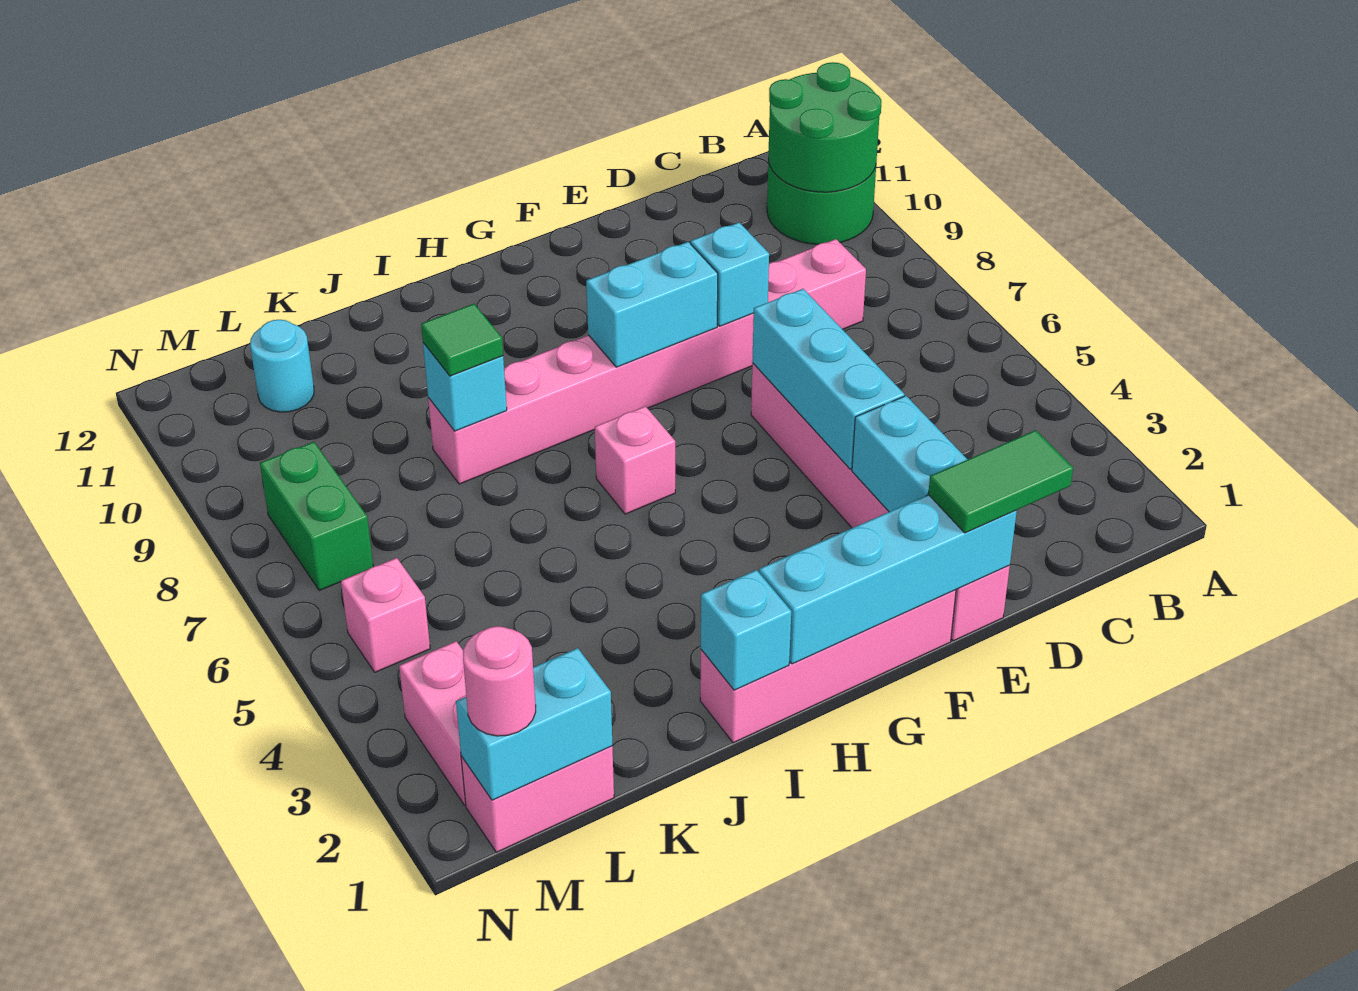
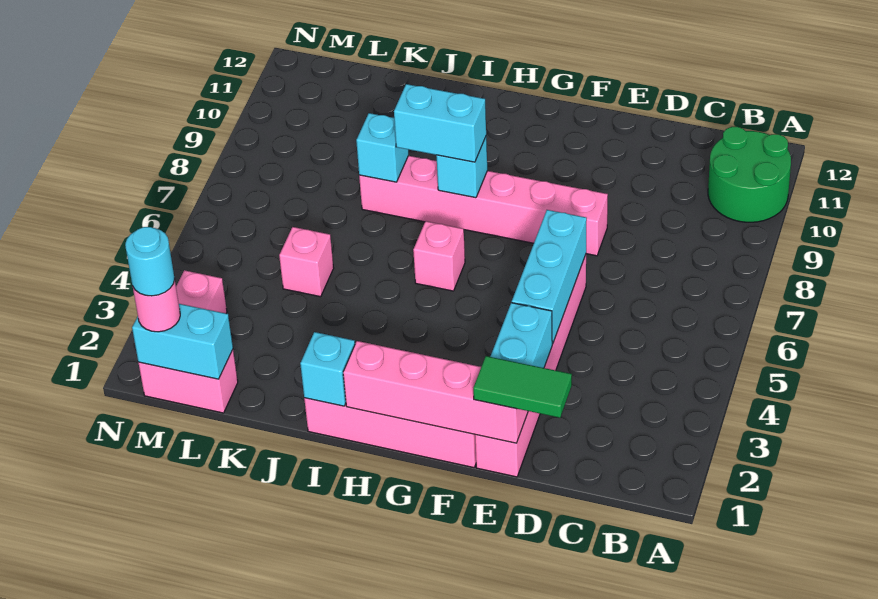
green round brick A10:B11 level 2 -> none
pink brick C8:J8 level 1 -> pink brick E8:J8 level 1
cyan brick E1:H1 level 2 -> pink brick E1:H1 level 2
cyan brick E8 level 2 -> cyan brick H8 level 2
cyan brick F8:G8 level 2 -> cyan brick H8:I8 level 3
green tile J8 level 3 -> none
cyan round brick L11 level 1 -> cyan round brick M1 level 4
pink brick M5 level 1 -> pink brick K5 level 1
green brick M7:M8 level 1 -> none

